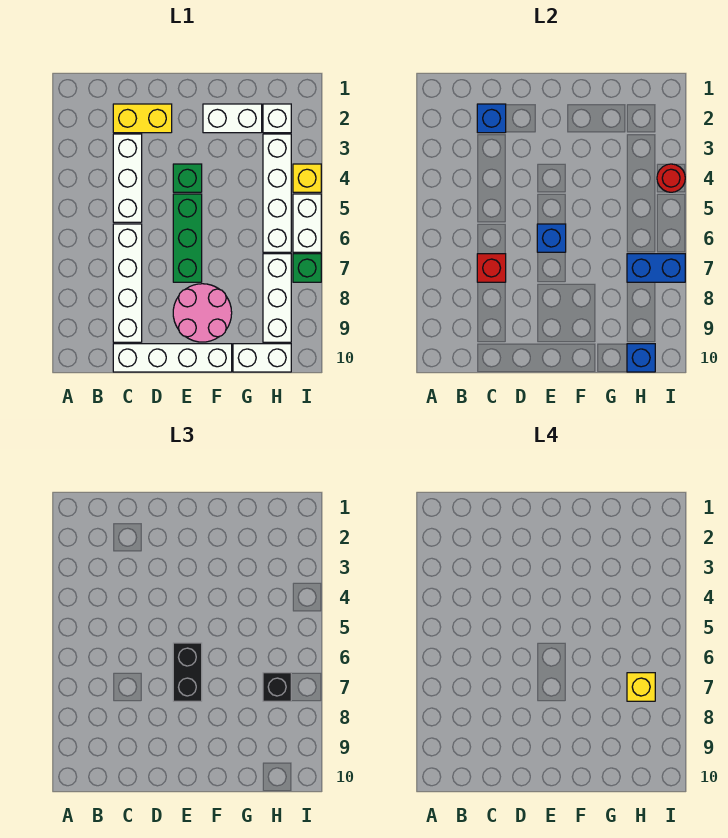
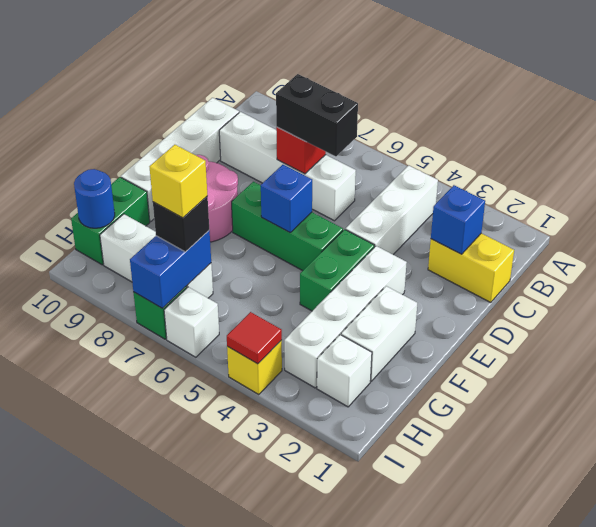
yellow brick C2:D2 level 1 -> yellow brick C1:C2 level 1
white brick C3:C5 level 1 -> white brick B4:D4 level 1
green brick E4 level 1 -> green brick E4:F4 level 1
black brick E6:E7 level 3 -> black brick C6:C7 level 3
white brick G10:H10 level 1 -> green brick G10:H10 level 1
white brick H3:H6 level 1 -> white brick E3:H3 level 1
blue brick H10 level 2 -> blue round brick H10 level 2
red round brick I4 level 2 -> red tile I4 level 2
white brick I5:I6 level 1 -> white brick I6 level 1

